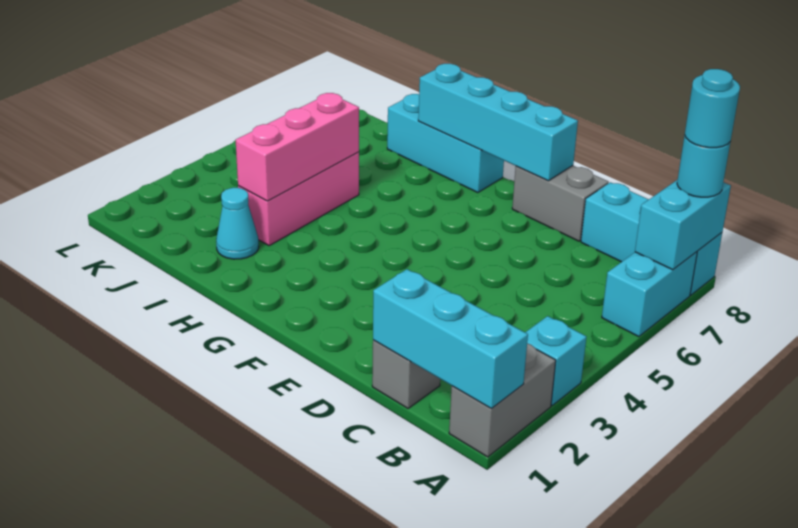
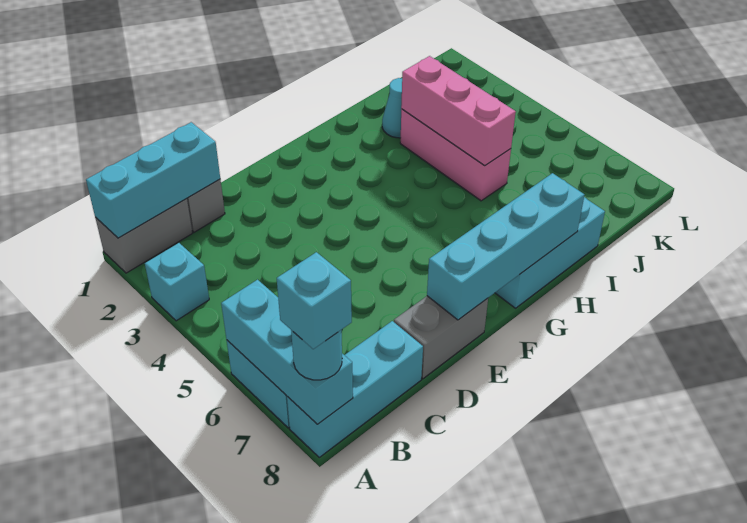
grey brick A1:A2 level 1 -> grey brick A1:B1 level 1
cyan brick A7:A8 level 2 -> cyan brick A6:A8 level 2
cyan round brick A8 level 4 -> cyan brick A8 level 4

